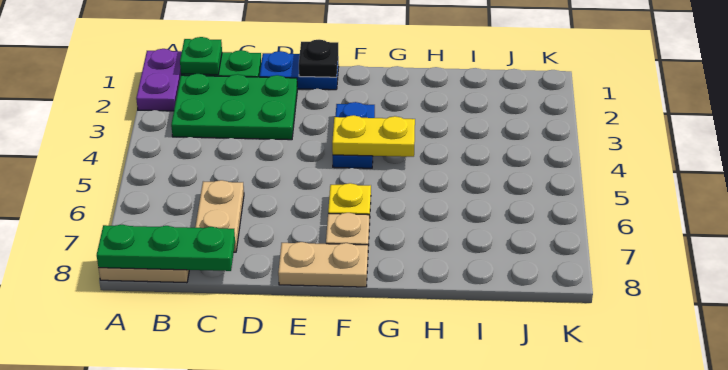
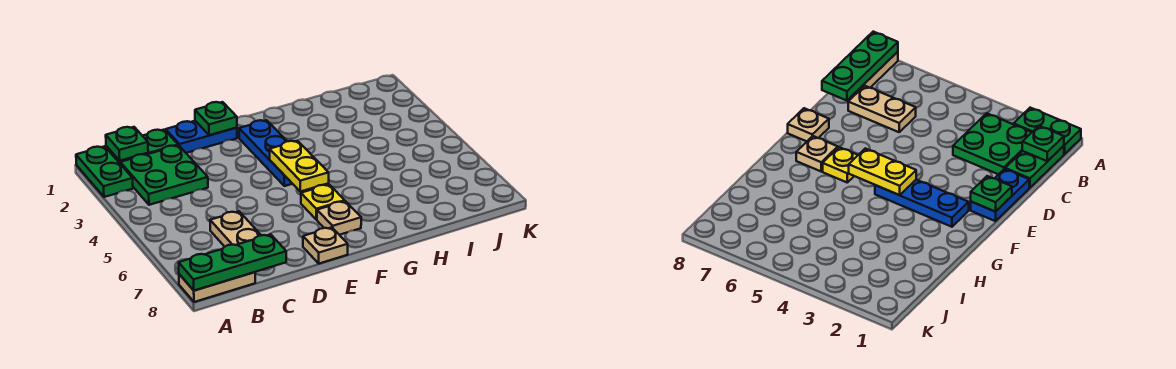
purple plate A1:A2 level 1 -> green plate A1:A2 level 1
green plate B2:D3 level 1 -> green plate B2:C3 level 1
black plate E1 level 2 -> green plate E1 level 2
tan plate E8:F8 level 1 -> tan plate E8 level 1
blue plate F3:F4 level 1 -> blue plate F2:F4 level 1
yellow plate F4:G4 level 2 -> yellow plate F4:F5 level 2

